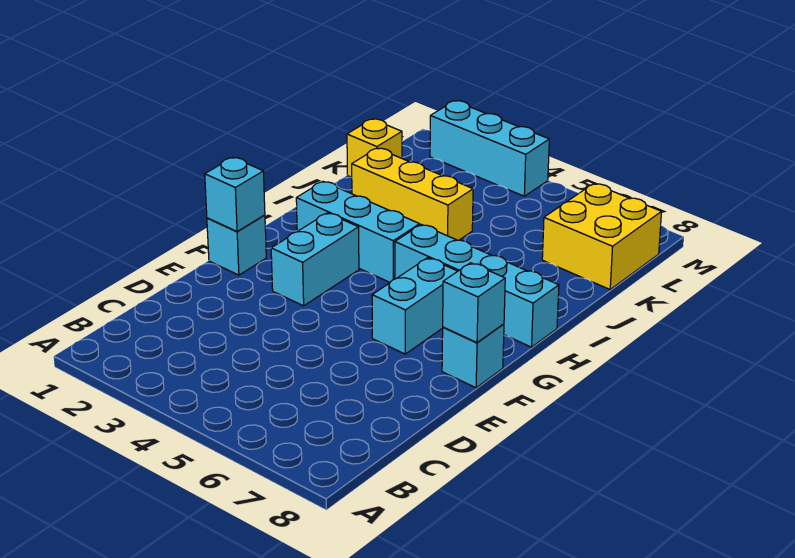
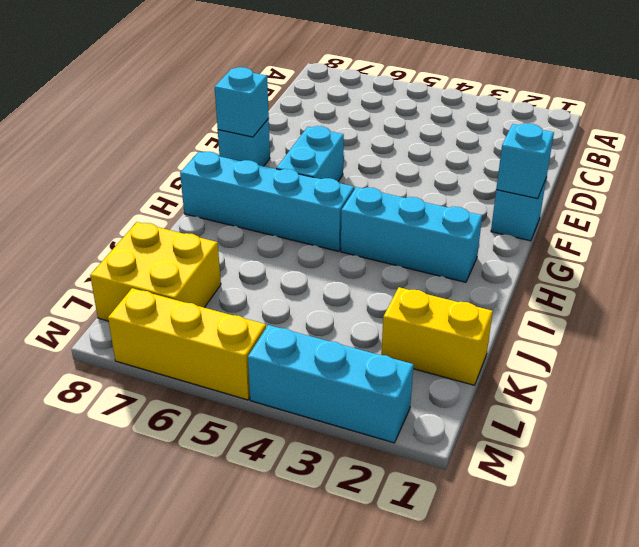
cyan brick F3:G3 level 1 -> none
yellow brick J2:J4 level 1 -> yellow brick M5:M7 level 1
yellow brick K1 level 1 -> yellow brick K1:K2 level 1

